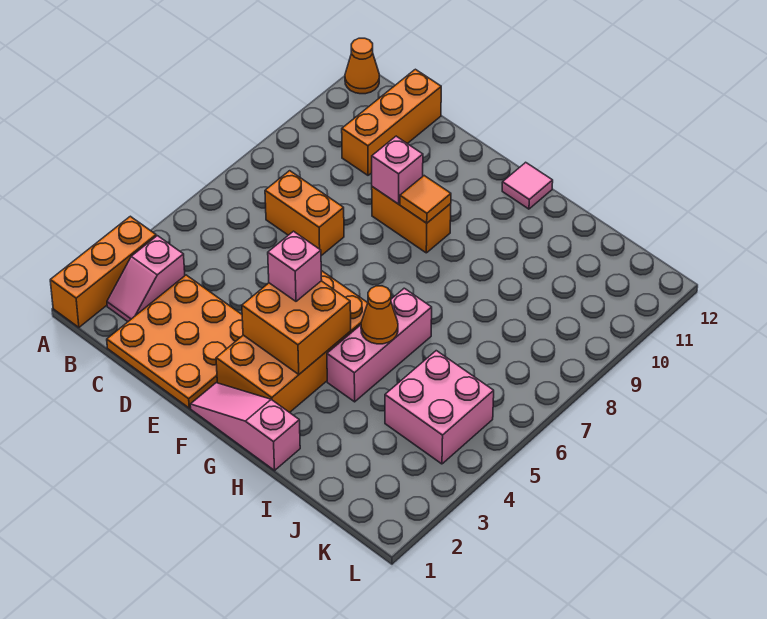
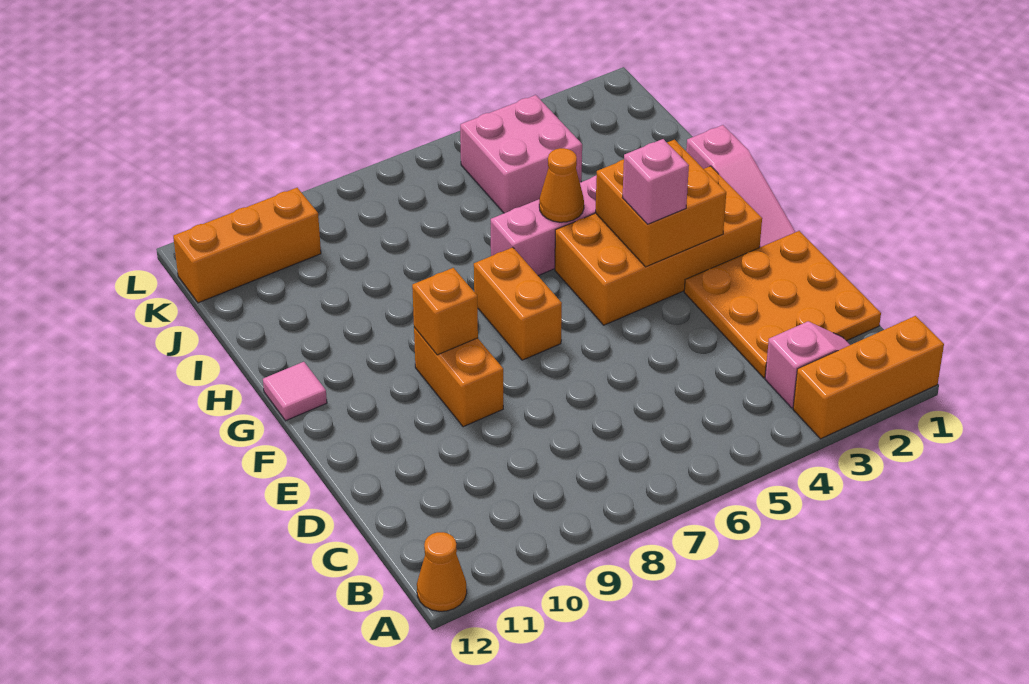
orange brick C7:D7 level 1 -> orange brick F7:G7 level 1
orange brick C10:C12 level 1 -> orange brick K10:K12 level 1
pink brick E9 level 2 -> none
orange tile F9 level 2 -> orange brick F9 level 2

